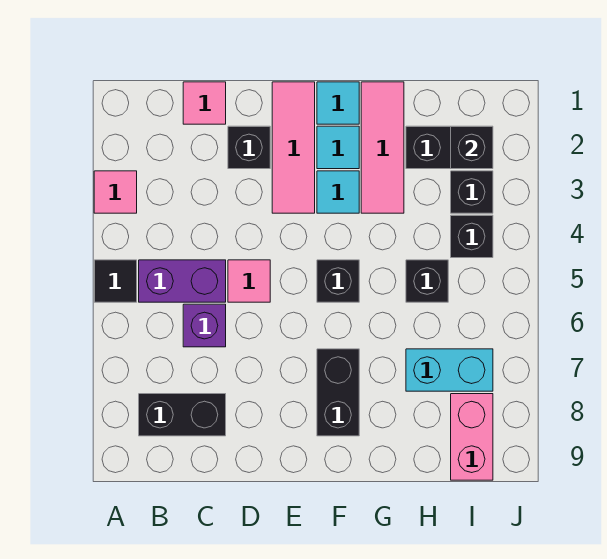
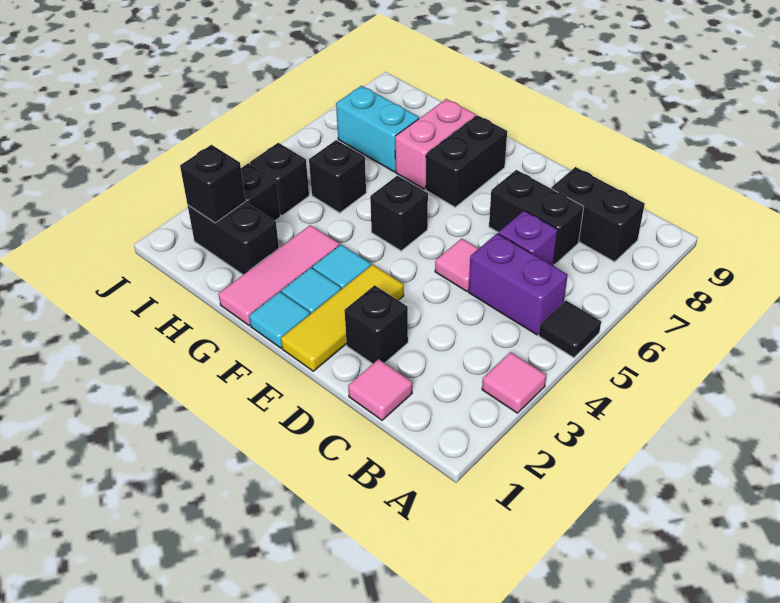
none -> black brick C7:D7 level 1
pink tile E1:E3 level 1 -> yellow tile E1:E3 level 1
pink brick I8:I9 level 1 -> pink brick G7:G8 level 1

